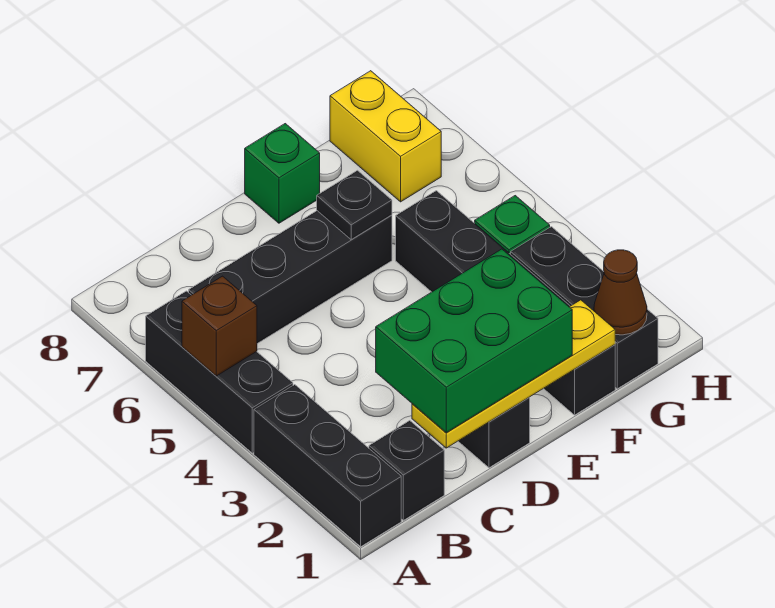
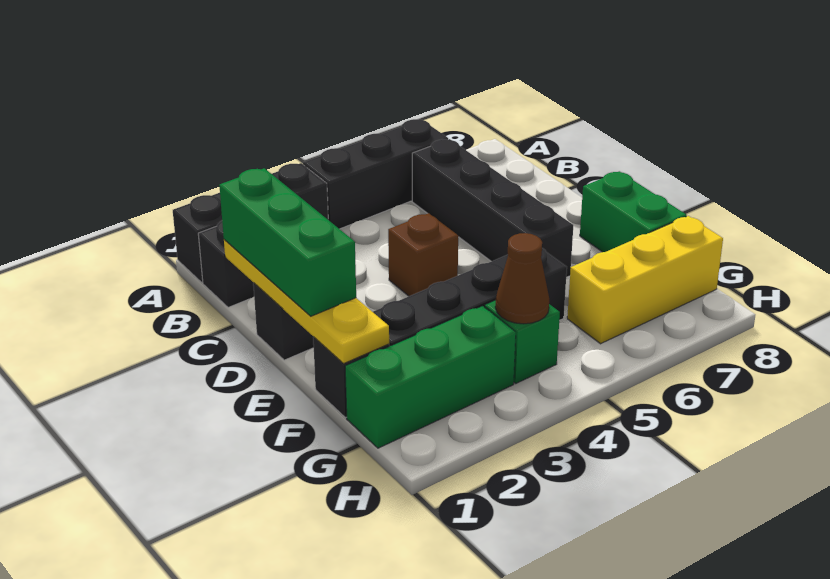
brown brick A5 level 2 -> brown brick D4 level 1
green brick C1:E2 level 3 -> green brick C1:E1 level 3
black plate E6 level 2 -> none
green brick E8 level 1 -> green brick E8:F8 level 1
black brick G1:G3 level 1 -> green brick G1:G3 level 1
brown cone G1 level 2 -> brown cone G4 level 2
yellow brick G7:G8 level 1 -> yellow brick G6:G8 level 1

